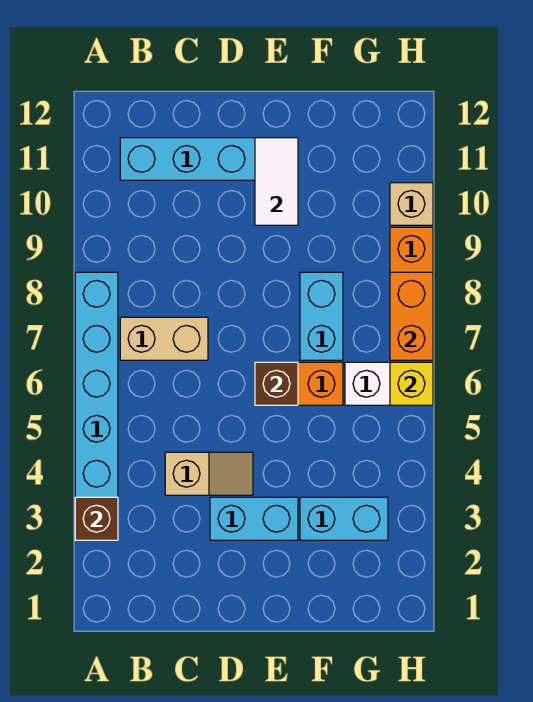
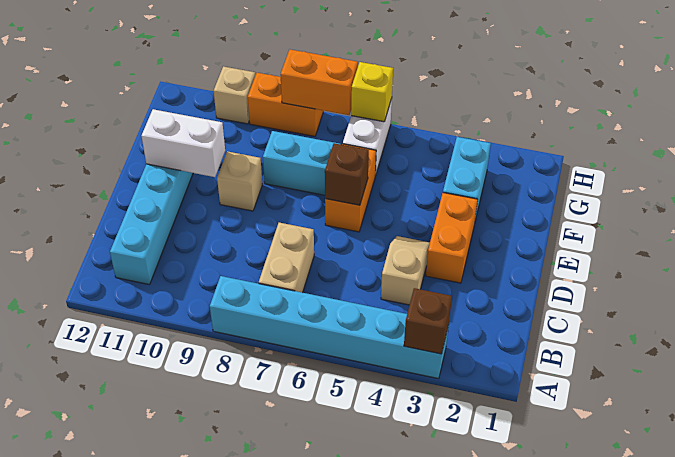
cyan brick D3:E3 level 1 -> orange brick D3:E3 level 1
none -> tan brick E9 level 1
white tile E10:E11 level 2 -> white brick E10:E11 level 2

